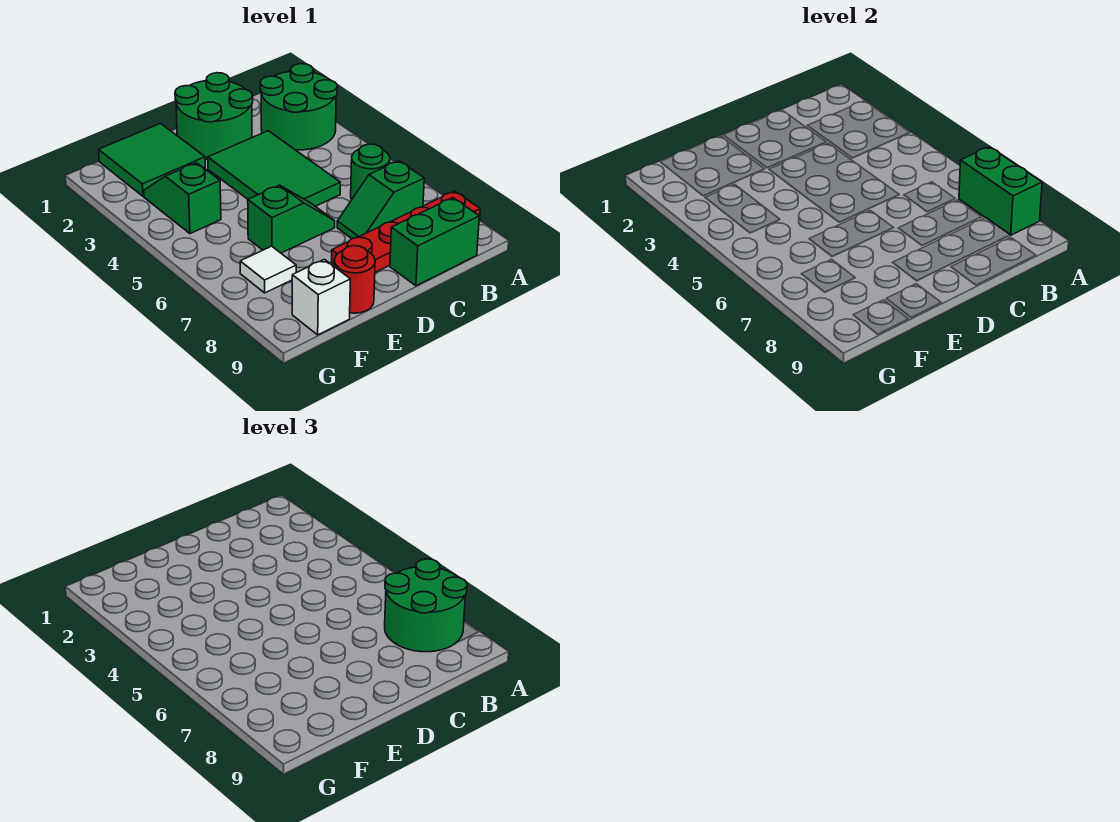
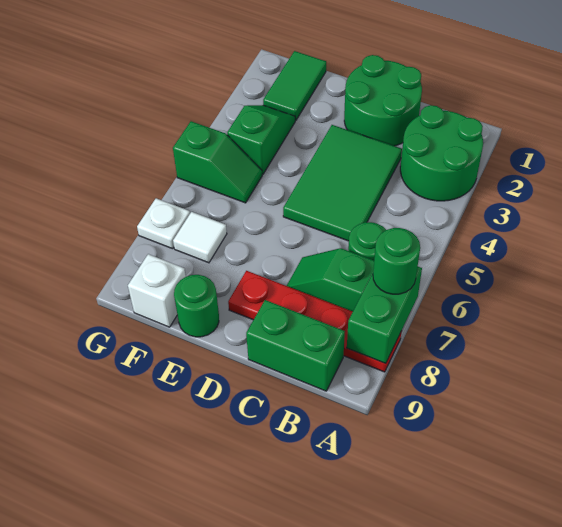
green round brick A7:B8 level 3 -> green round brick A7 level 3
green slope D6:E6 level 1 top E -> green slope F5:G5 level 1 top G
green tile E1:F2 level 1 -> green tile F1:F2 level 1
red round brick E9 level 1 -> green round brick E9 level 1
none -> white plate G7 level 1

